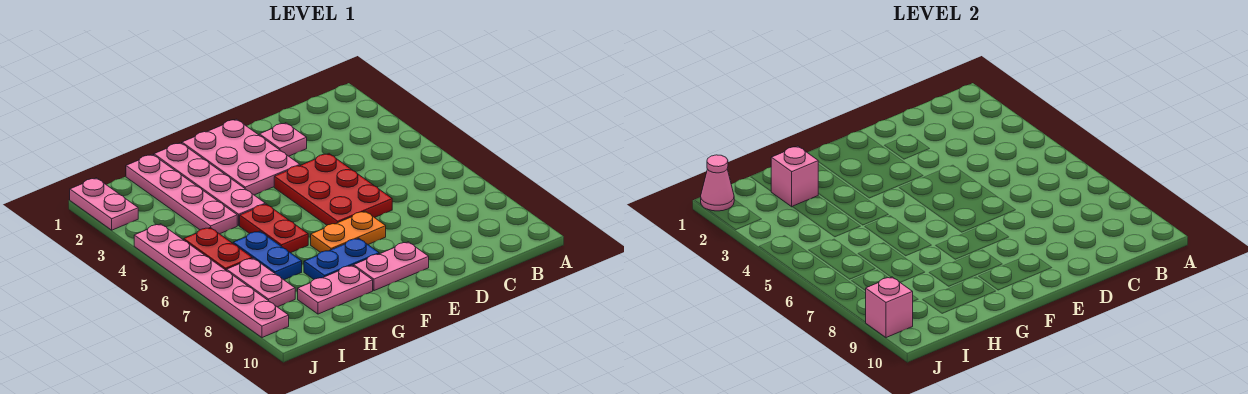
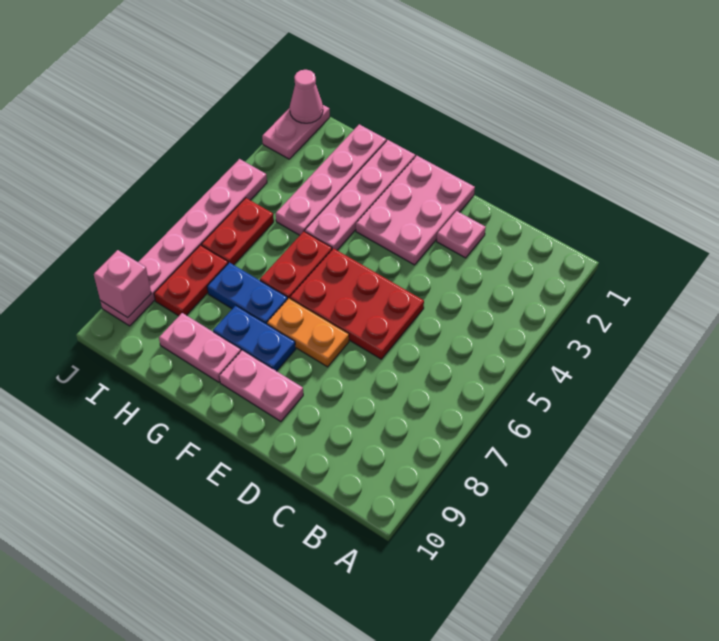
red plate D4:E6 level 1 -> red plate D5:F6 level 1
pink brick H2 level 2 -> none
blue plate H6:H7 level 1 -> blue plate G7:H7 level 1
pink plate I7:I8 level 1 -> red plate I7:I8 level 1

